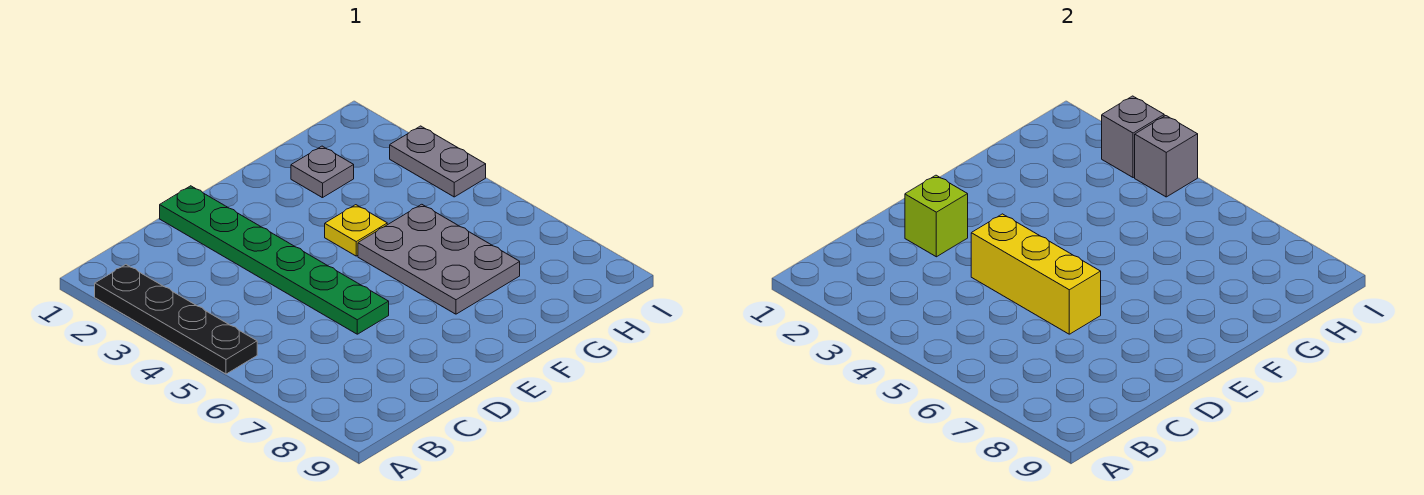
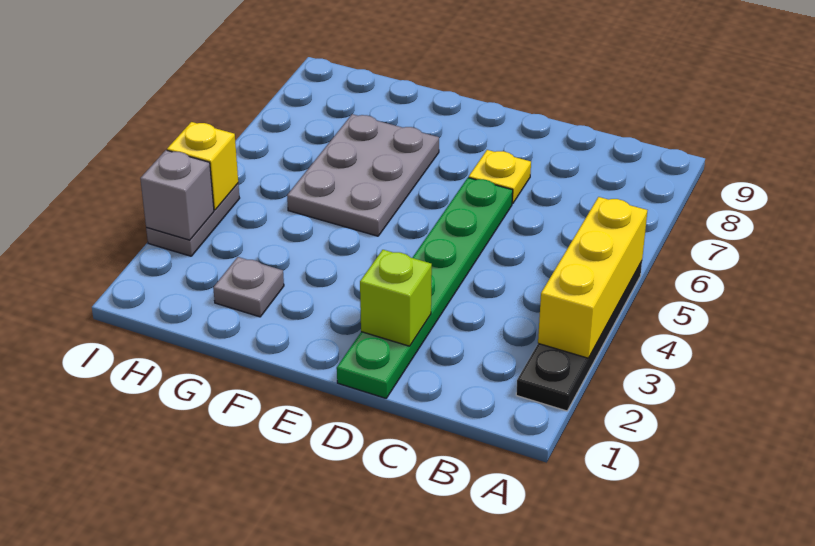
yellow brick D4:D6 level 2 -> yellow brick A3:A5 level 2
yellow plate F4 level 1 -> yellow plate D7 level 1
grey brick I4 level 2 -> yellow brick I4 level 2

